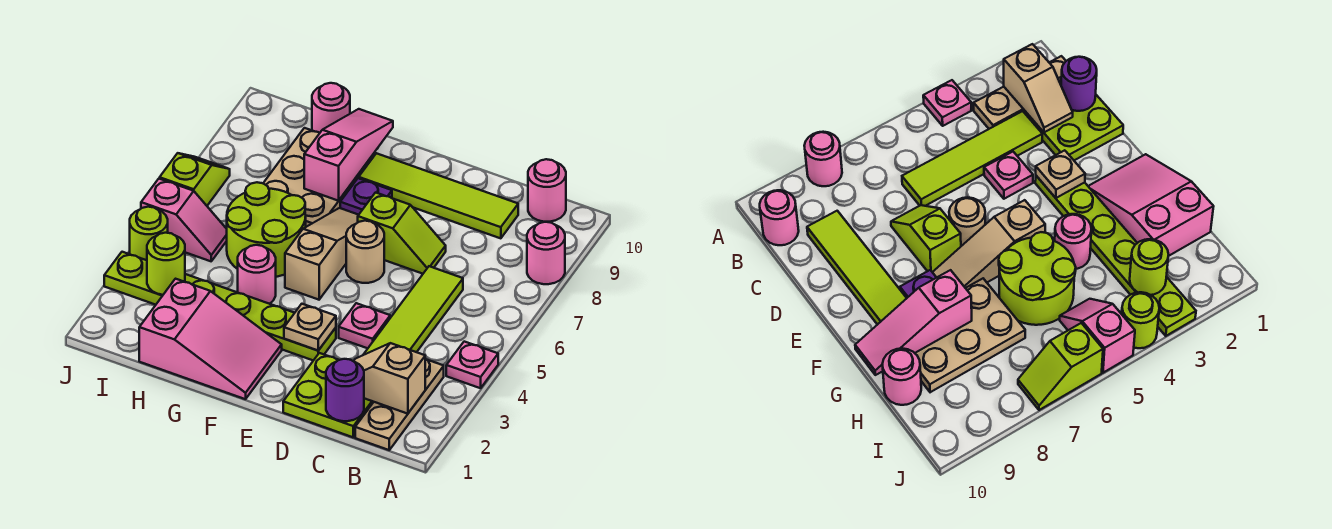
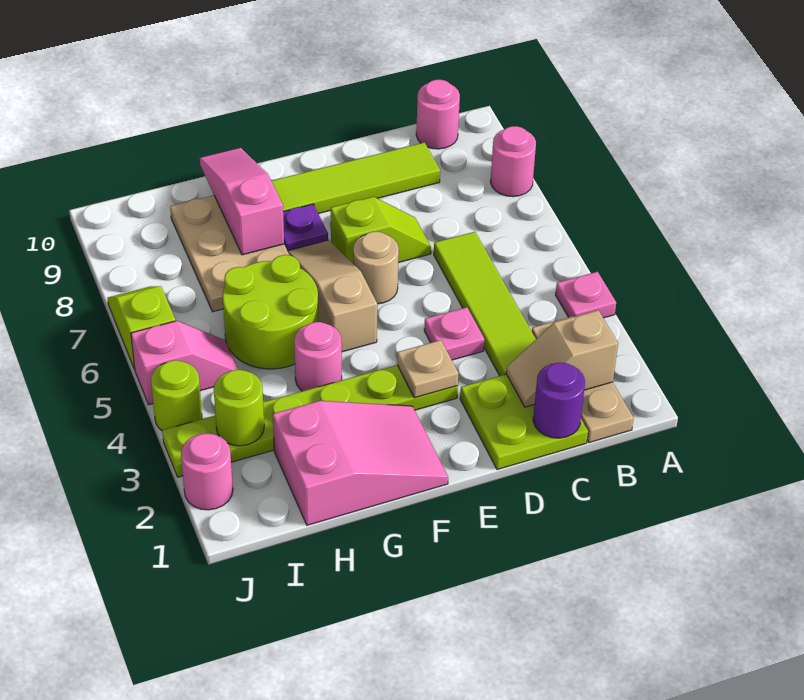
pink round brick H10 level 1 -> pink round brick J2 level 1

